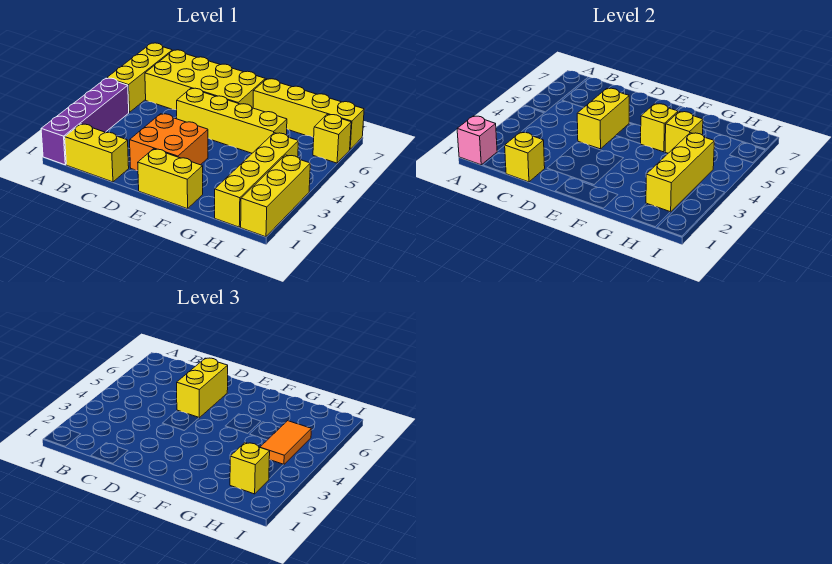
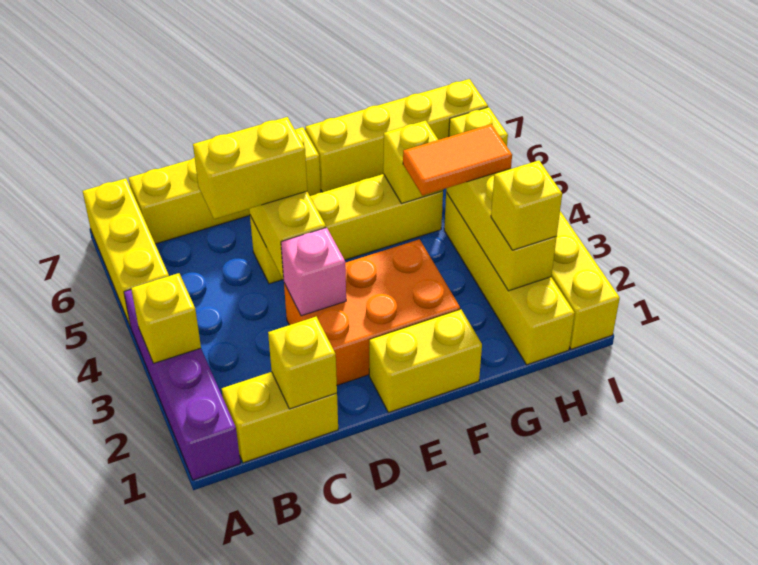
pink brick A1 level 2 -> pink brick D3 level 2
yellow brick B6:E7 level 1 -> yellow brick B7:E7 level 1
orange brick D2:E3 level 1 -> orange brick D2:F3 level 1
yellow brick D5:D6 level 3 -> yellow brick C5:D5 level 3
yellow brick F5 level 2 -> yellow brick A3 level 2
orange tile H4:H5 level 3 -> orange tile G4:H4 level 3

